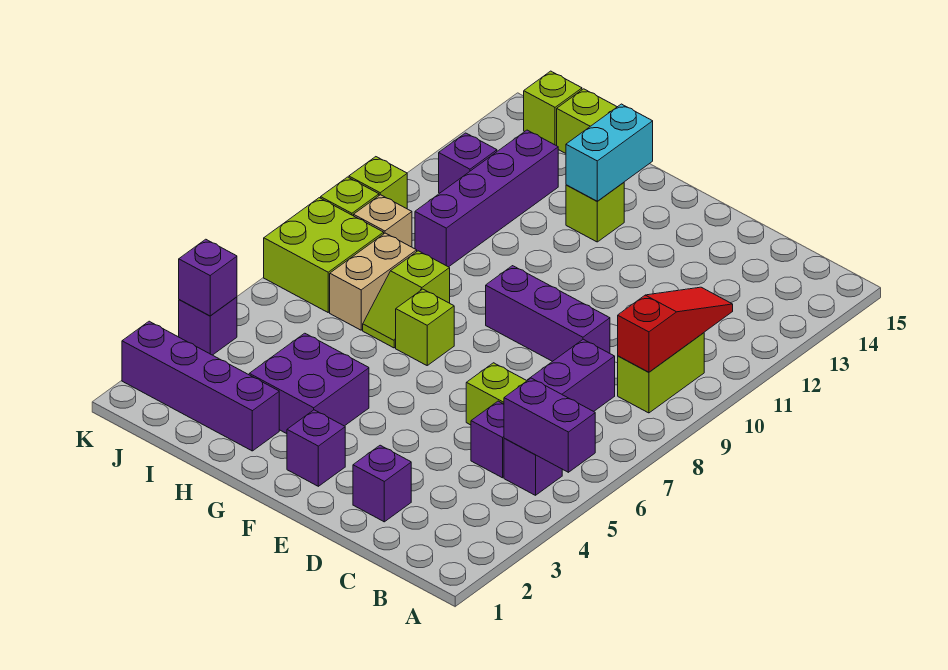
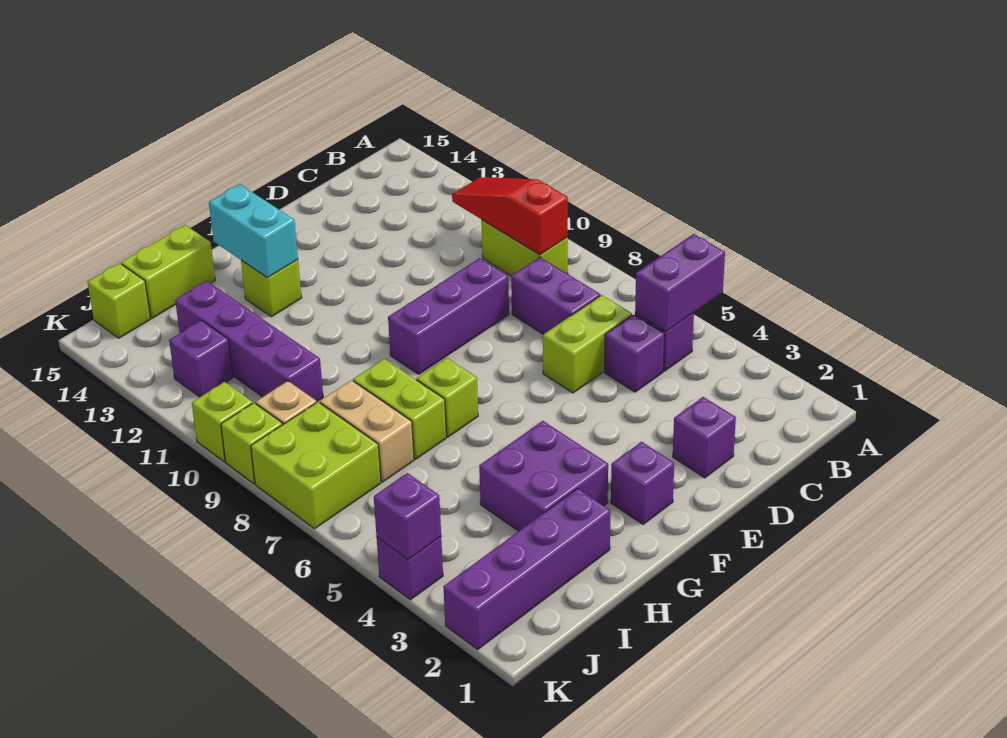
lime slope H7:H8 level 1 top 8 -> lime brick H7:H8 level 1

